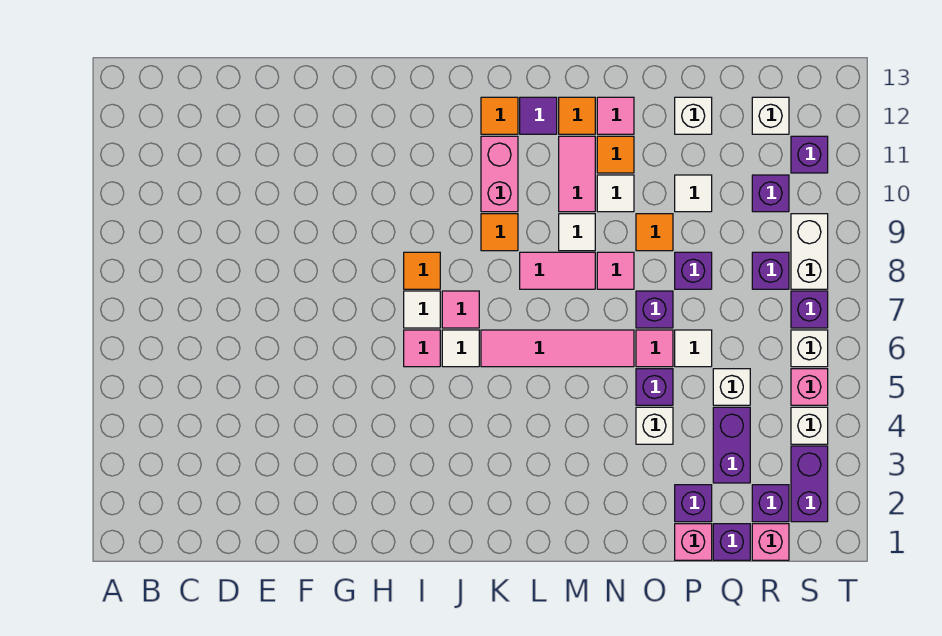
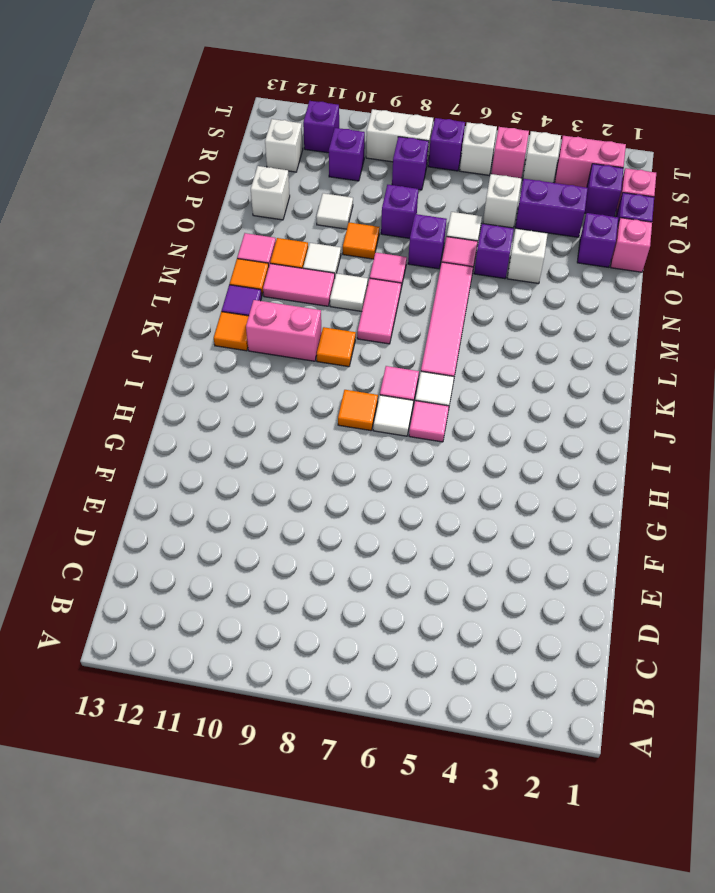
purple brick S2:S3 level 1 -> pink brick S2:S3 level 1

